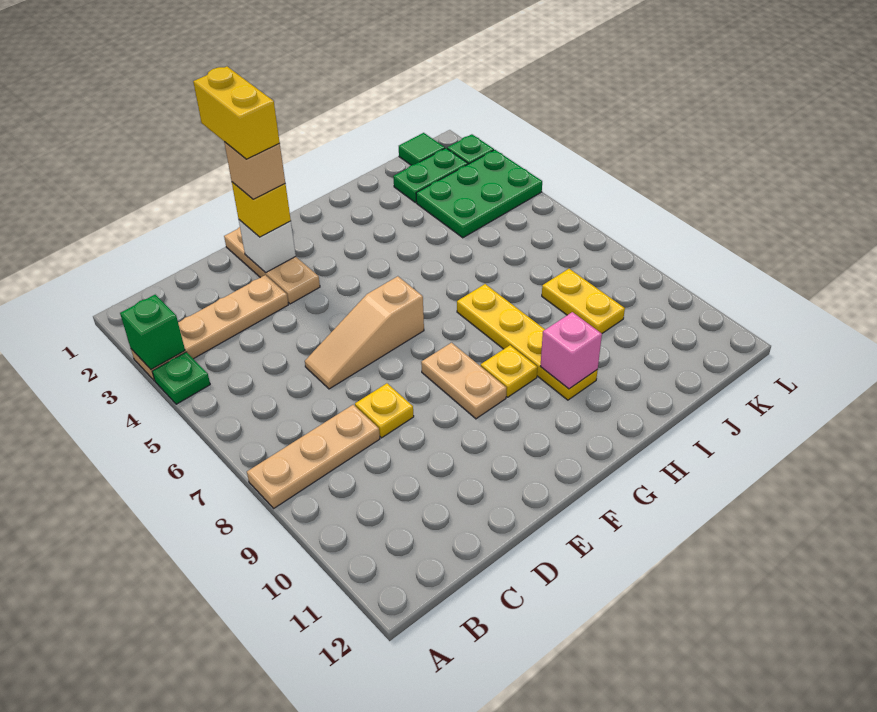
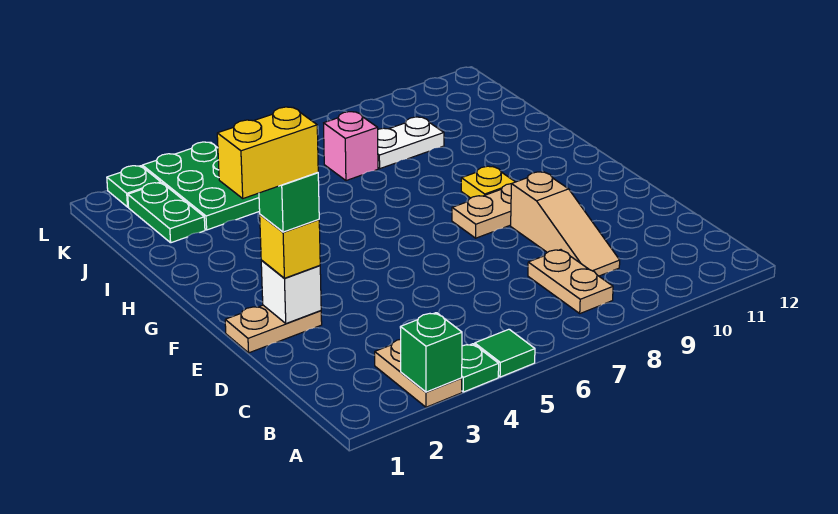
tan plate A3:D3 level 1 -> tan plate A3:B3 level 1
tan plate A8:C8 level 1 -> tan plate B8:C8 level 1
tan slope D6:F6 level 1 top F -> tan slope C9:E9 level 1 top E
yellow plate D8 level 1 -> none
tan plate E1:E3 level 1 -> tan plate E1:E2 level 1
tan brick E2 level 4 -> green brick E2 level 4
yellow plate H7:H10 level 1 -> none
pink brick H10 level 2 -> pink brick J7 level 1
yellow plate J8:J9 level 1 -> white plate J8:J9 level 1
green tile K1 level 1 -> green tile A5 level 1

